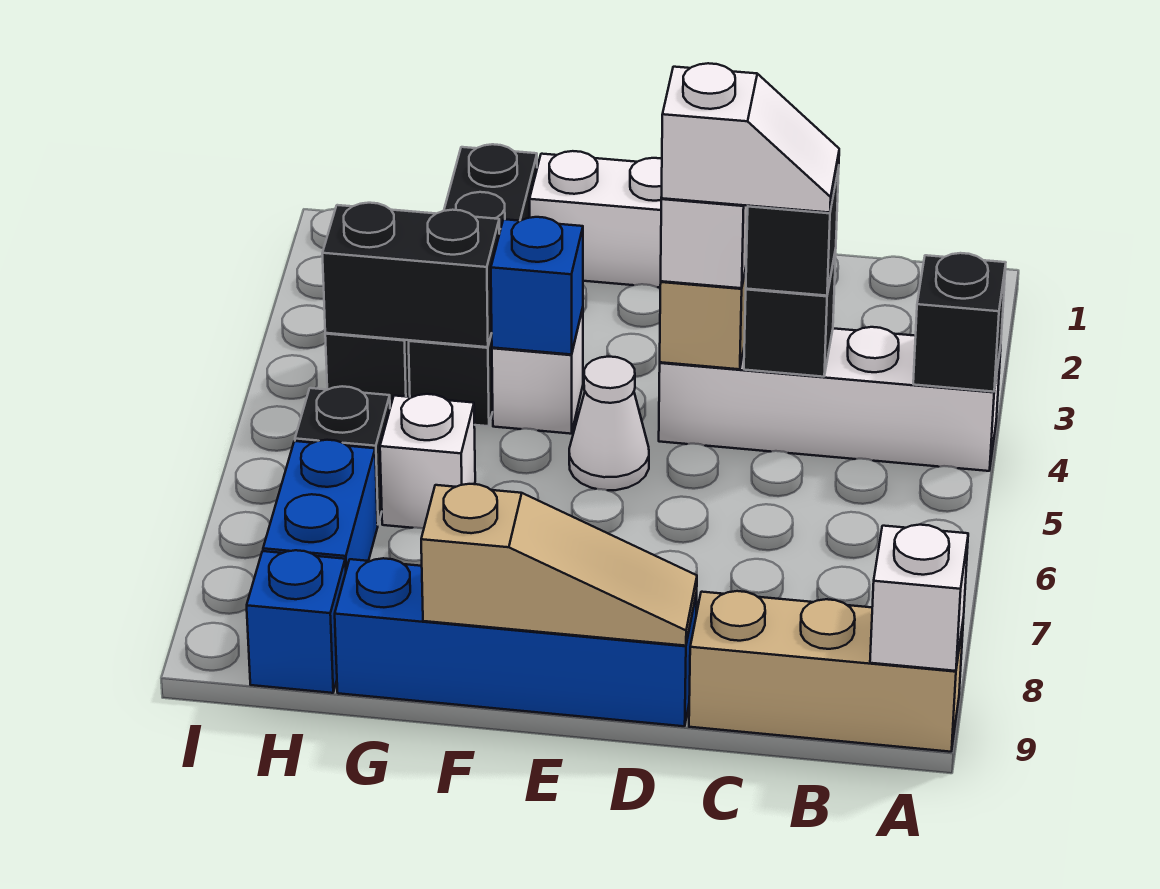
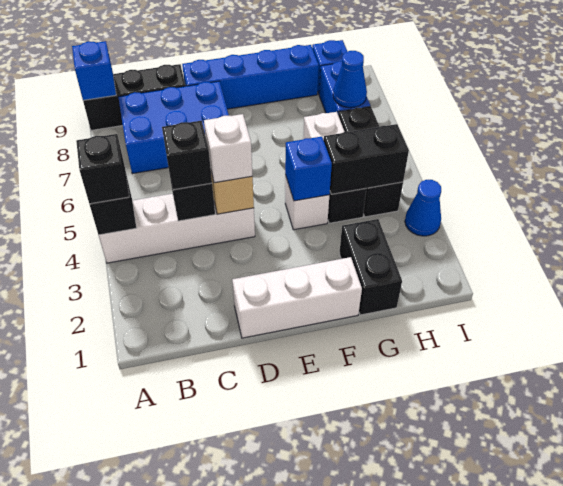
none -> black brick A4 level 3
tan brick A9:C9 level 1 -> black brick A9:C9 level 1
white brick A9 level 2 -> blue brick A9 level 2
none -> blue brick B7:D8 level 1
white slope C4:D4 level 4 top D -> none
tan slope D9:F9 level 2 top F -> none
white cone E5 level 1 -> none
none -> blue cone H7 level 2
none -> blue cone I3 level 1

